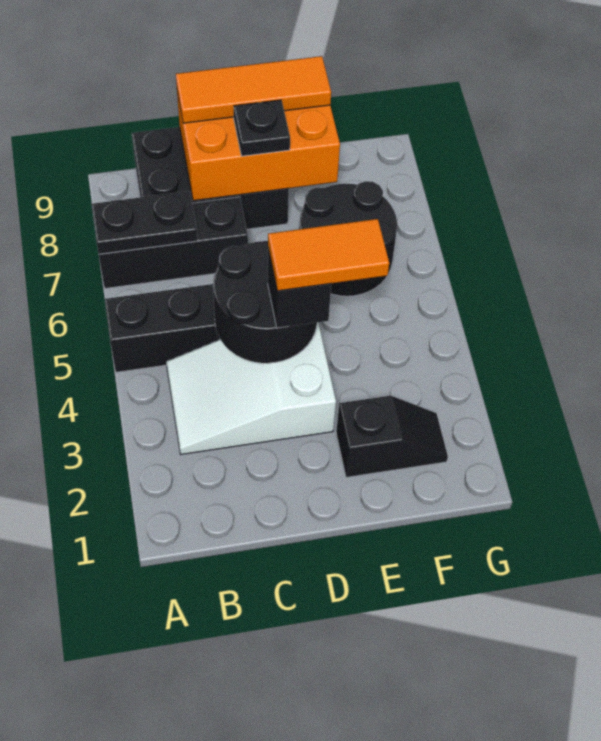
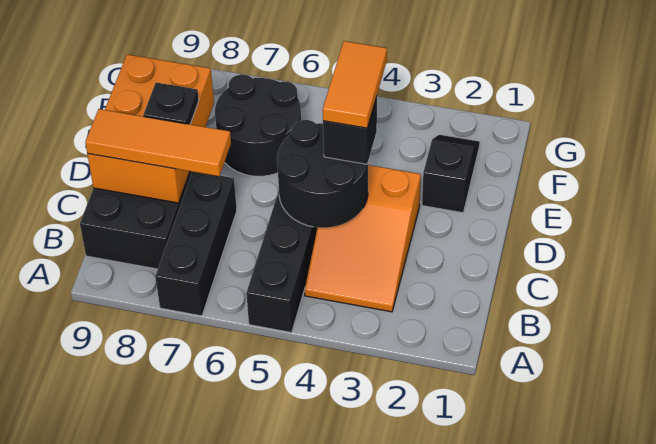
black plate A7:B7 level 2 -> none
white slope B3:D4 level 1 top D -> orange slope B3:D4 level 1 top D
orange tile C9:E9 level 3 -> orange tile C7:C9 level 3

